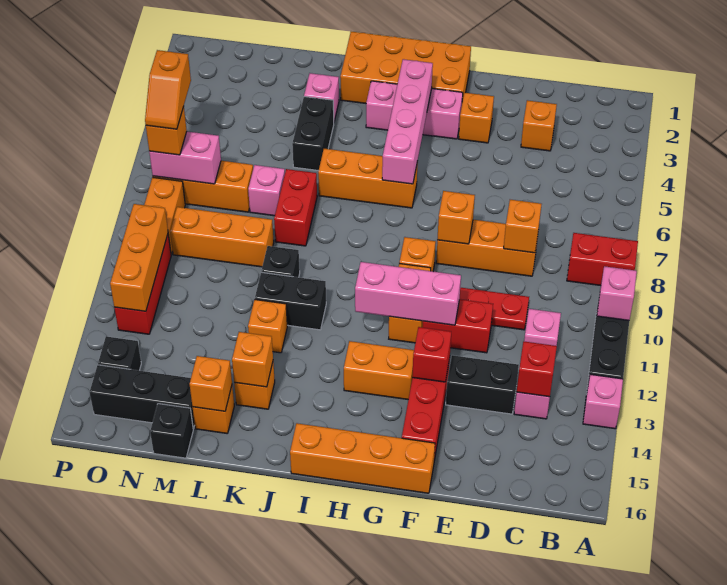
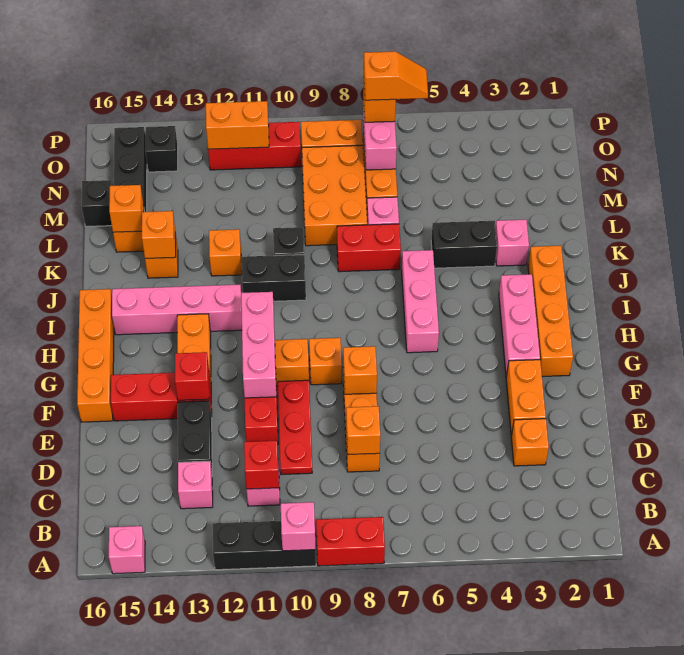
red brick A8:B8 level 1 -> red brick A8:A9 level 1
pink brick A13 level 1 -> pink brick A15 level 1
red brick C13 level 2 -> red brick C11 level 2
orange brick F3 level 1 -> orange brick E3:F3 level 1
orange brick G1:J2 level 1 -> orange brick G2:J2 level 1
pink brick H3:H6 level 2 -> pink brick I12:I15 level 1
orange brick H6:J6 level 1 -> pink brick H6:J6 level 1
black brick J11:K11 level 1 -> black brick J10:J11 level 1
orange brick L9:N9 level 1 -> orange brick L8:N9 level 1
orange slope O6:O7 level 4 top 6 -> orange slope O6:O7 level 4 top 7
orange brick O10:O12 level 2 -> orange brick O11:O12 level 2

